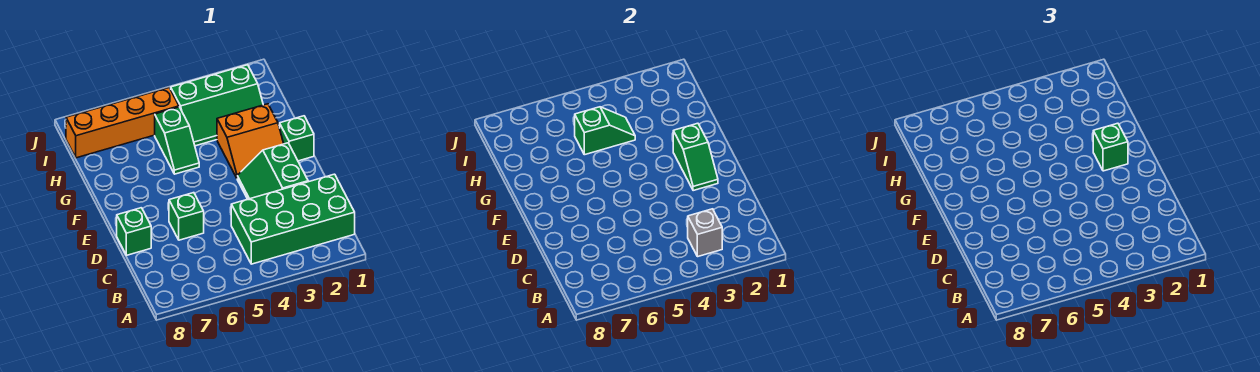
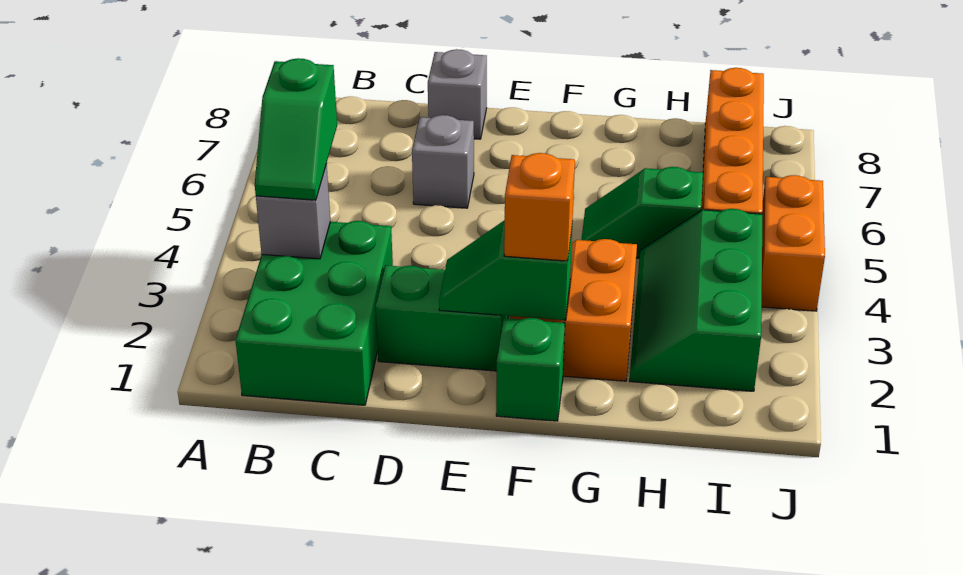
green brick B1:C4 level 1 -> green brick B1:C3 level 1
green brick D6 level 1 -> grey brick D6 level 1
green brick D8 level 1 -> grey brick D8 level 1
green brick F2 level 3 -> orange brick F2 level 3
green slope H4:H5 level 2 top 5 -> green slope B3:B4 level 3 top 4
none -> orange brick J4:J5 level 1

